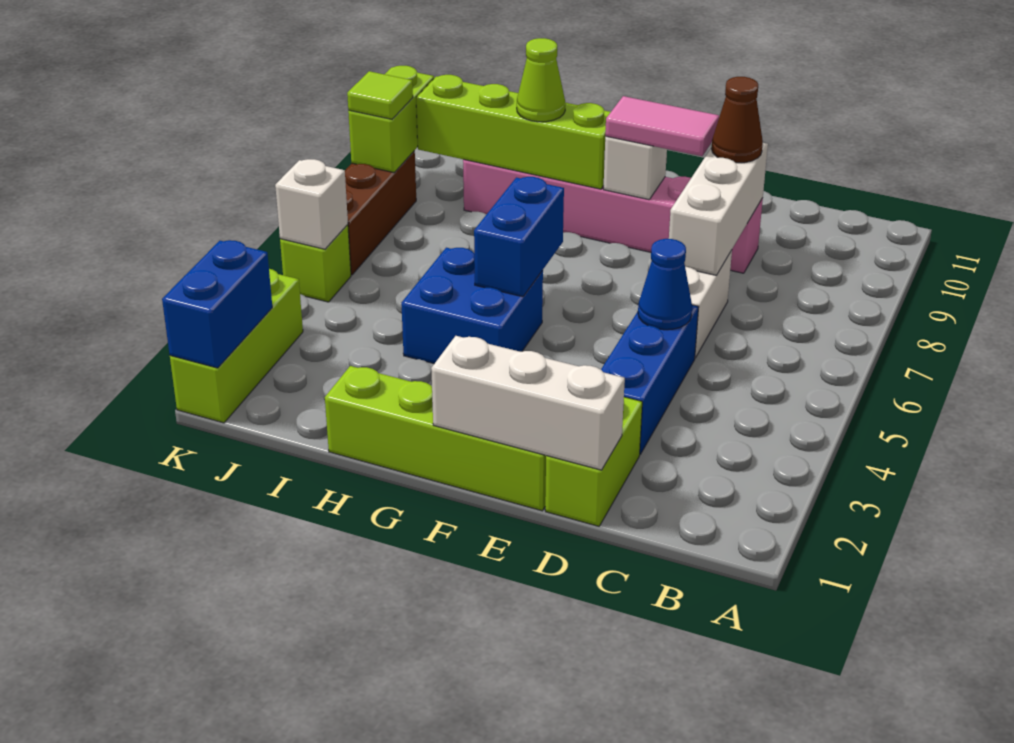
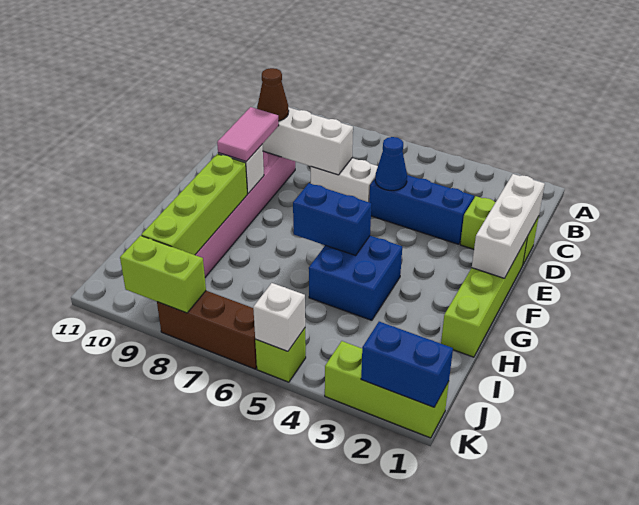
lime cone H9 level 3 -> none
lime tile K8 level 3 -> none

